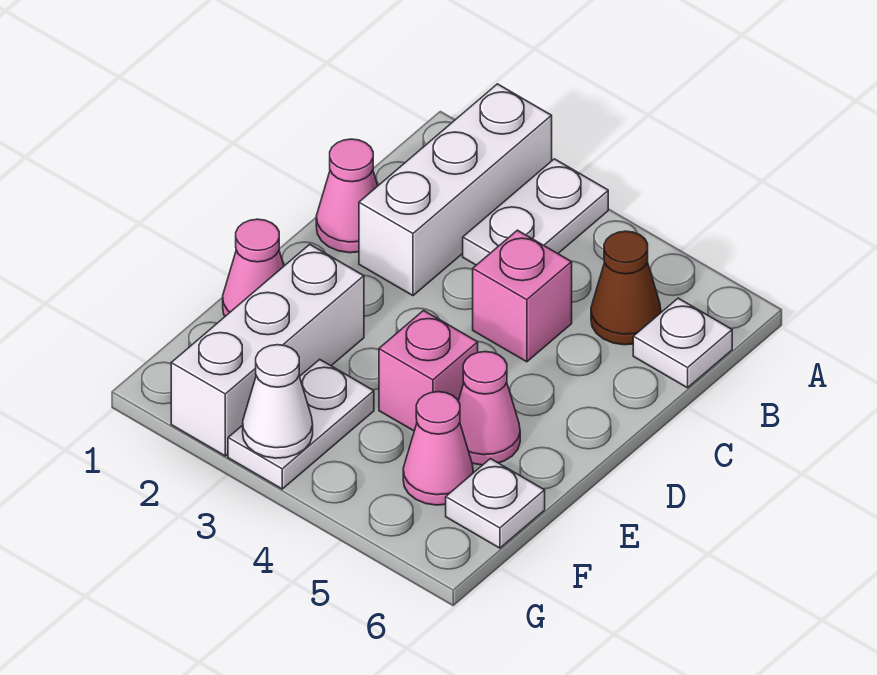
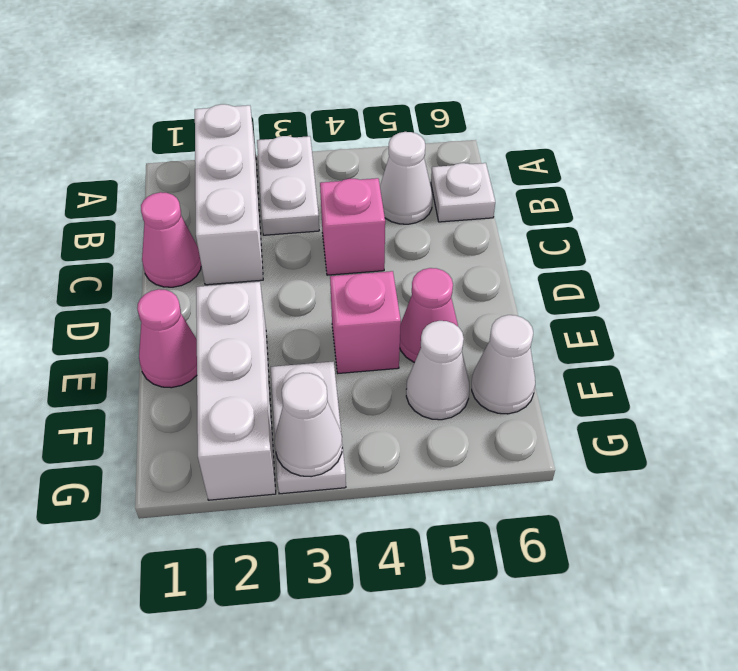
brown cone B5 level 1 -> white cone B5 level 1
pink cone F5 level 1 -> white cone F5 level 1
white plate F6 level 1 -> white cone F6 level 1

